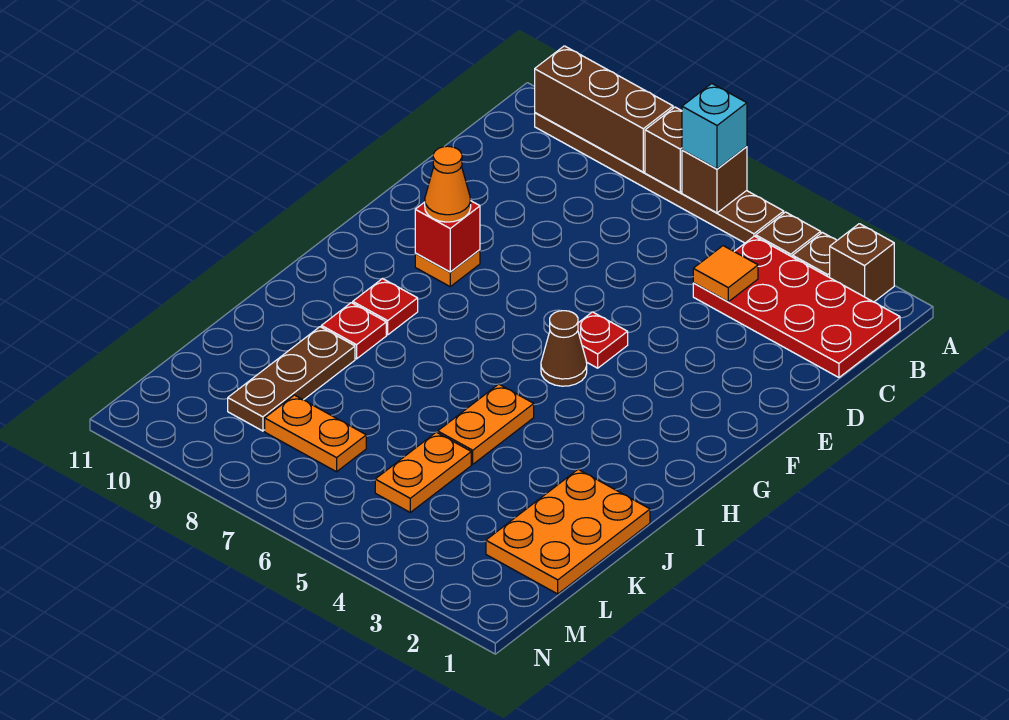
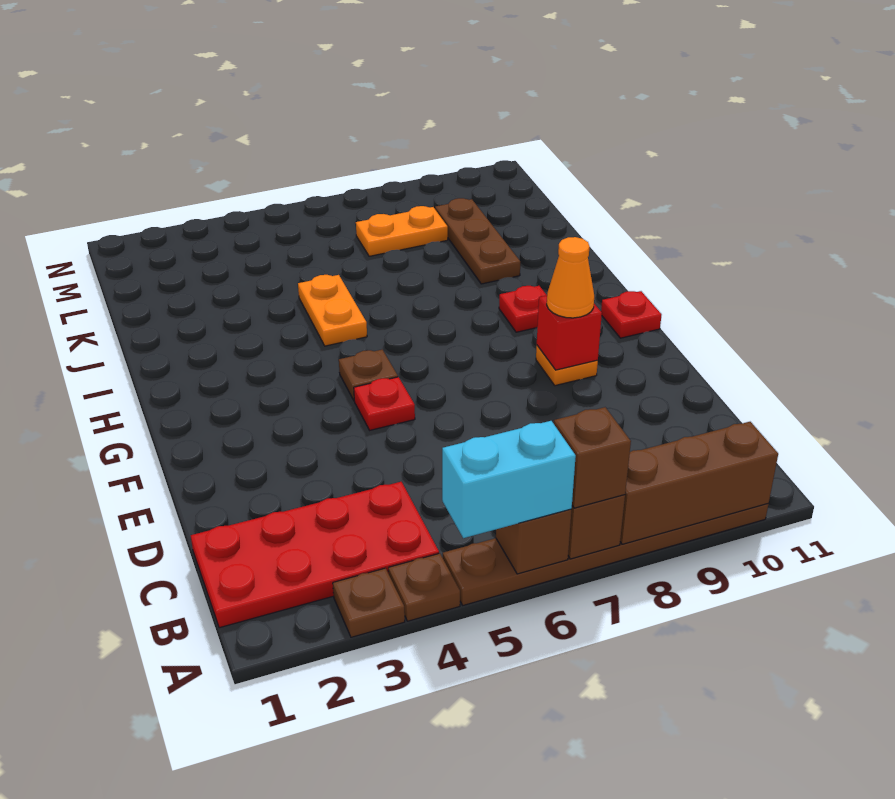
brown brick A2 level 1 -> brown brick A7 level 3
cyan brick A6 level 3 -> cyan brick A5:A6 level 3
orange tile C4 level 2 -> none
brown cone G5 level 1 -> brown plate G5 level 1
red plate I9 level 1 -> red plate G11 level 1
orange plate J1:L2 level 1 -> none
orange plate K5:L5 level 1 -> none

